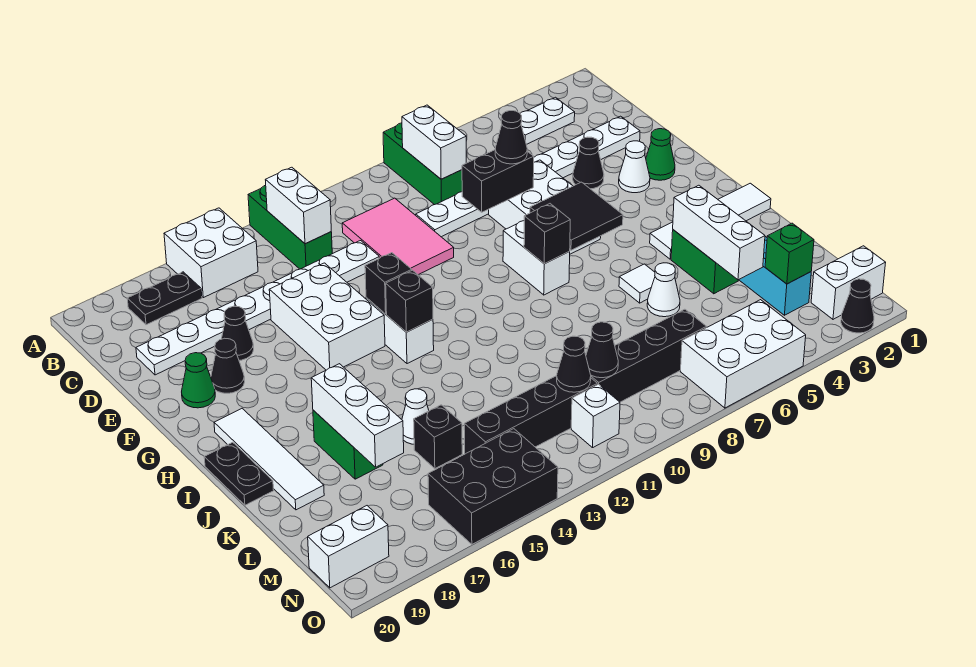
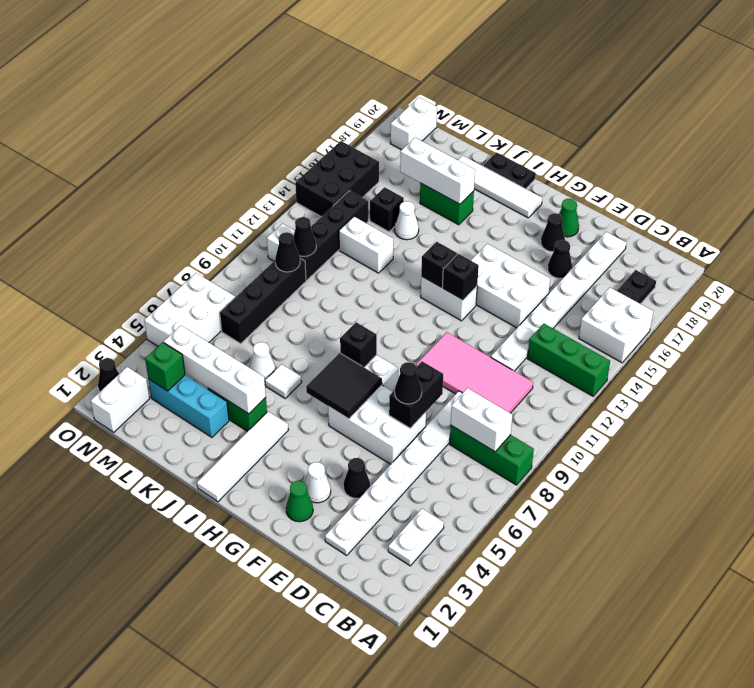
white brick B13:C13 level 2 -> white brick K13:L13 level 1
pink tile C10:E11 level 1 -> pink tile C10:F11 level 1
white brick J4:L4 level 2 -> white brick J4:M4 level 2

